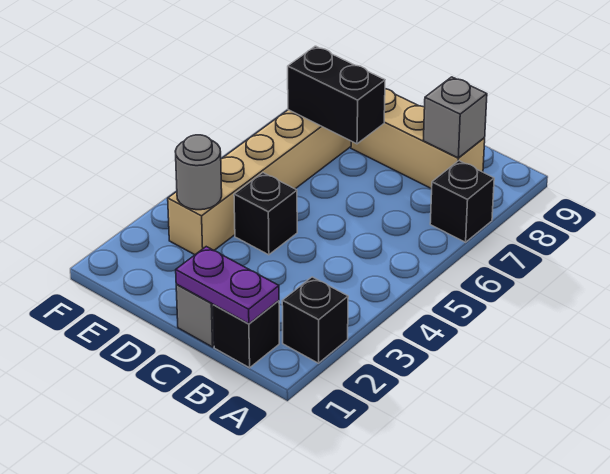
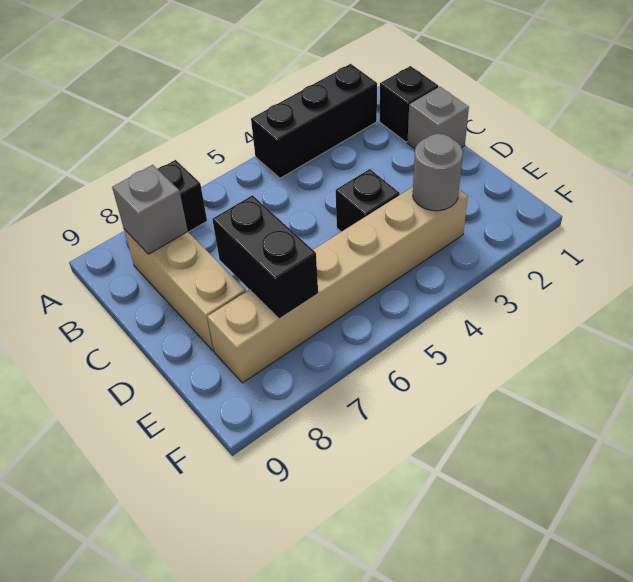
black brick A2 level 1 -> black brick A2:A4 level 1
purple plate B1:C1 level 2 -> none

